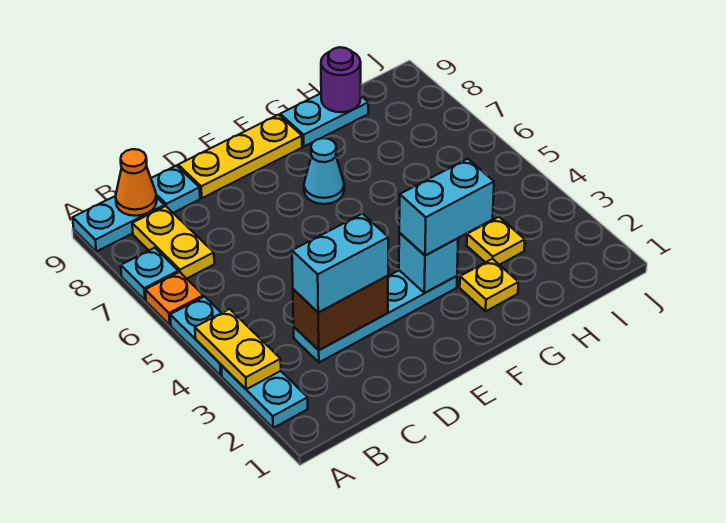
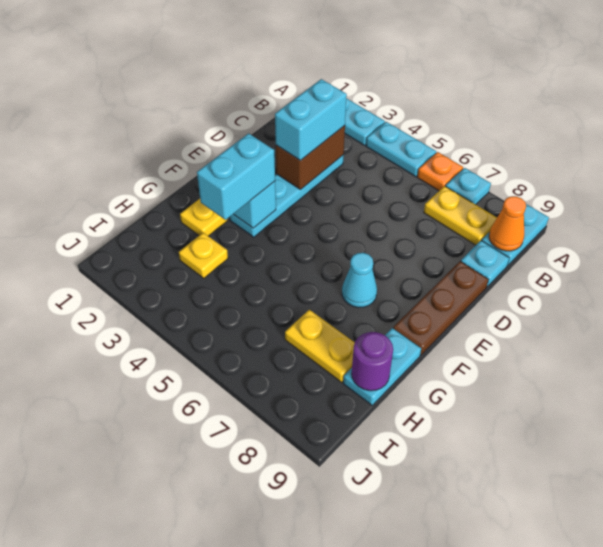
yellow plate A3:A4 level 2 -> yellow plate H7:H8 level 1
yellow plate D9:F9 level 1 -> brown plate D9:F9 level 1

